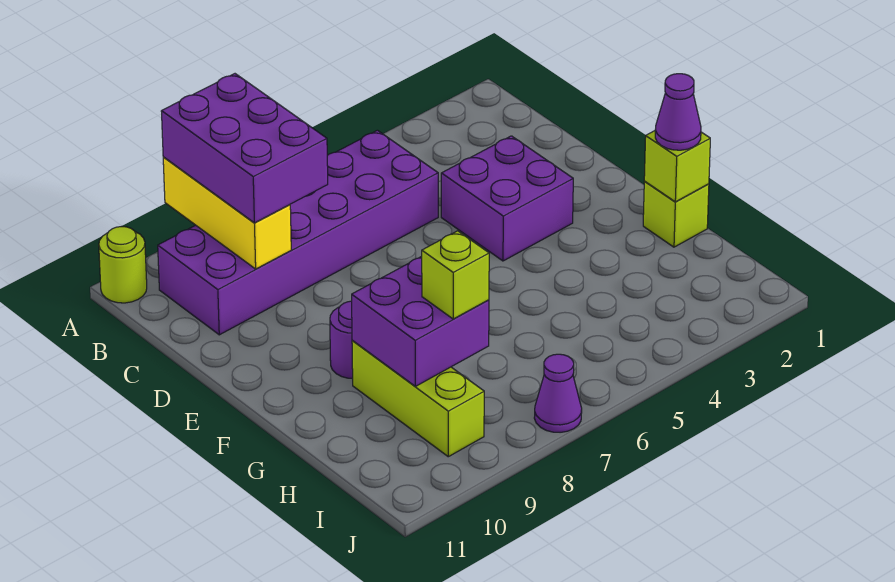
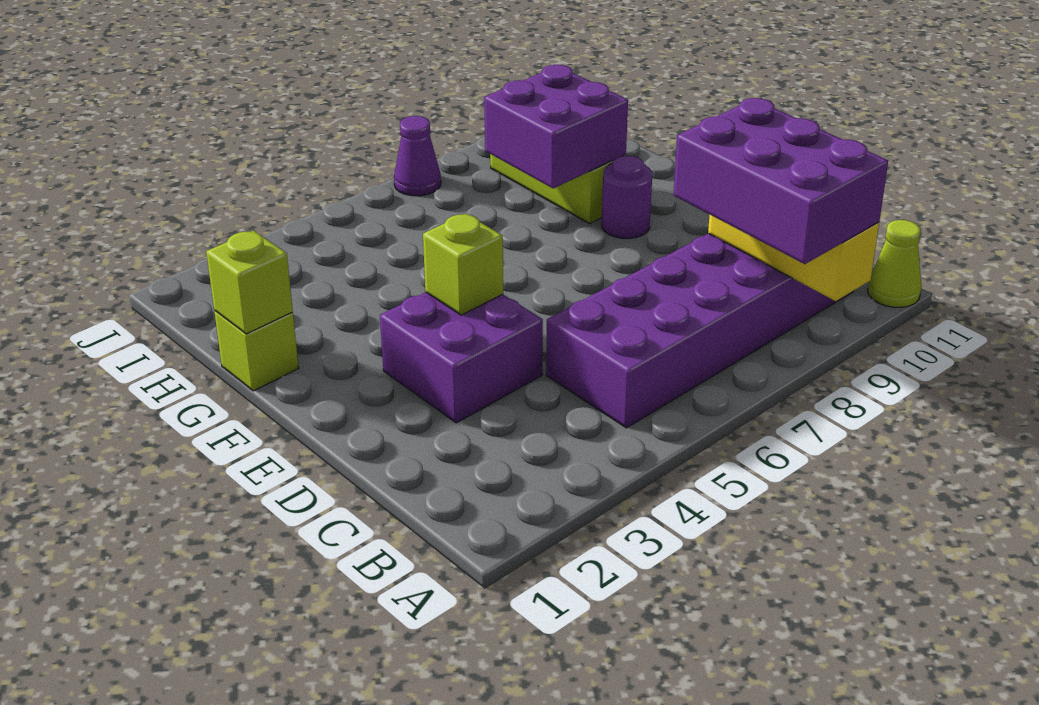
lime round brick A11 level 1 -> lime cone A11 level 1
purple cone G1 level 3 -> none
lime brick H8 level 3 -> lime brick E4 level 2

